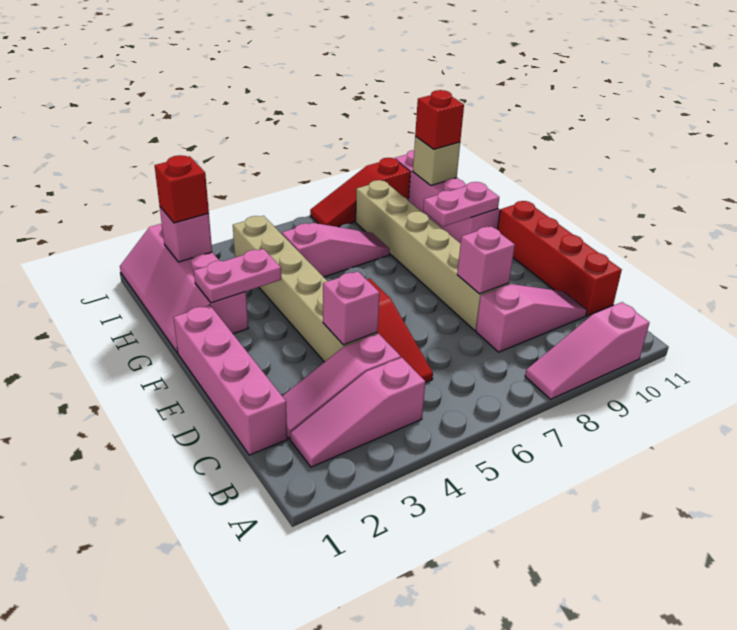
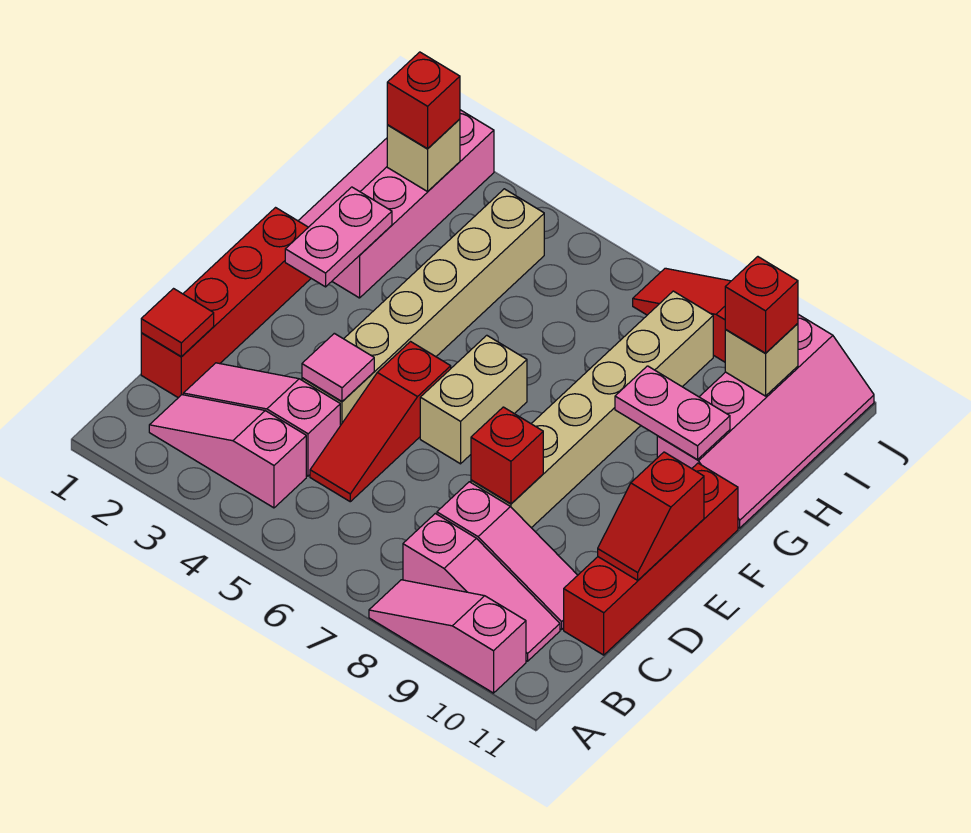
pink brick C1:F1 level 1 -> red brick C1:F1 level 1
none -> red tile C1 level 2
pink brick D4 level 2 -> pink tile D4 level 2
pink brick D8 level 2 -> red brick D8 level 2
none -> red slope D11:E11 level 2 top E
none -> tan brick E6:F6 level 1
pink plate G2:G3 level 2 -> pink plate F2:G2 level 2
pink slope H5:H7 level 1 top 5 -> pink slope B8:B10 level 1 top 8
pink brick I2 level 2 -> tan brick I2 level 2

